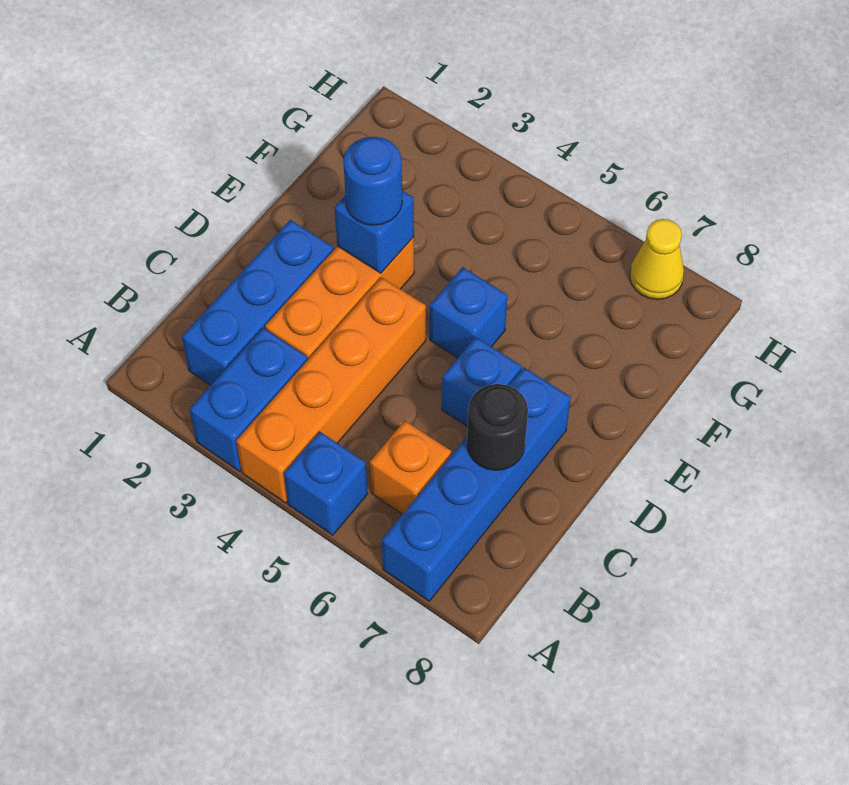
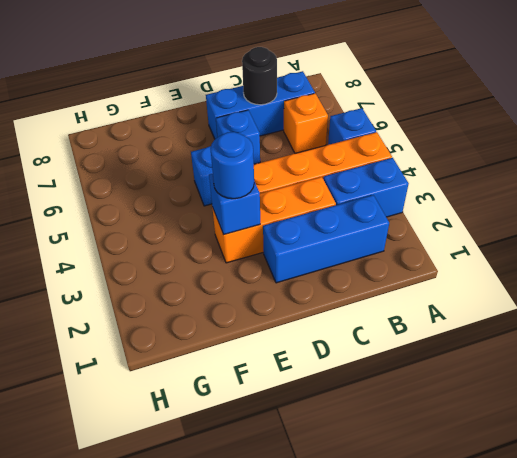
blue brick A7:D7 level 1 -> blue brick B7:D7 level 1
yellow cone H7 level 1 -> none

